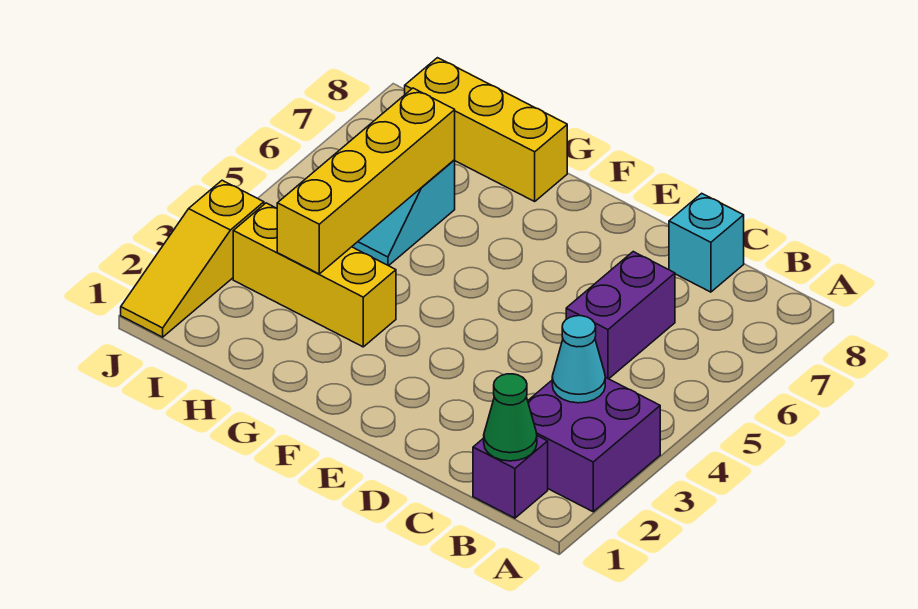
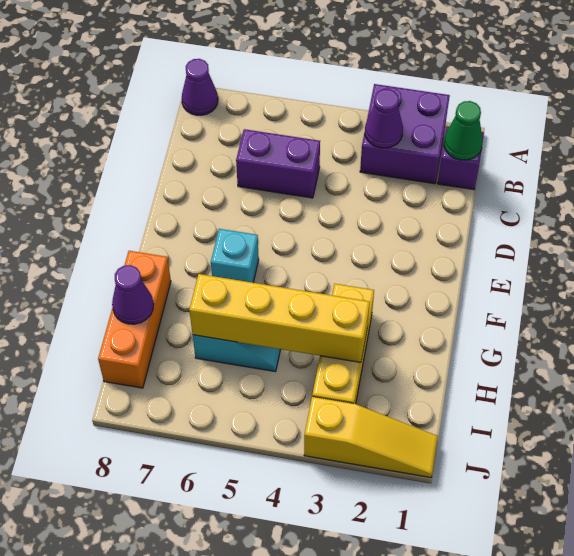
none -> purple cone A8 level 1
cyan cone B3 level 2 -> purple cone B3 level 2
cyan brick C8 level 1 -> cyan brick F6 level 1
yellow brick G8:I8 level 1 -> orange brick G8:I8 level 1
none -> purple cone H8 level 2

